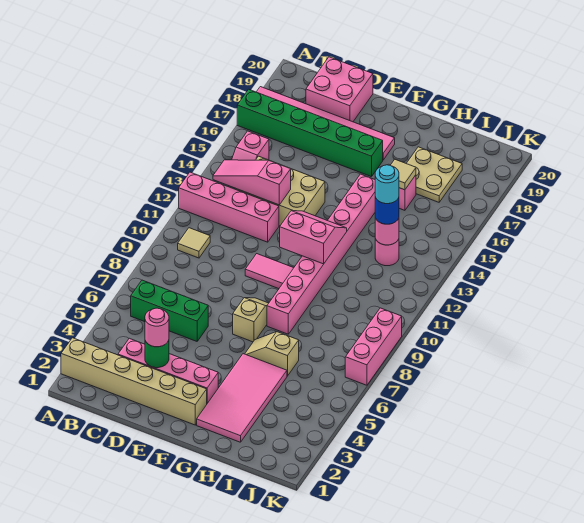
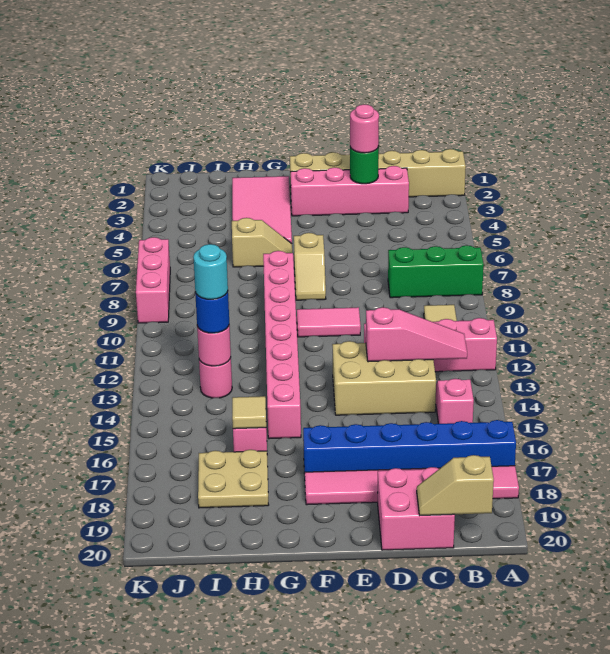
green brick A17:F17 level 1 -> blue brick A17:F17 level 1
green brick B6:D6 level 1 -> green brick A8:C8 level 1
none -> tan slope B20:C20 level 2 top B
pink slope F11:G12 level 2 top 11 -> none

